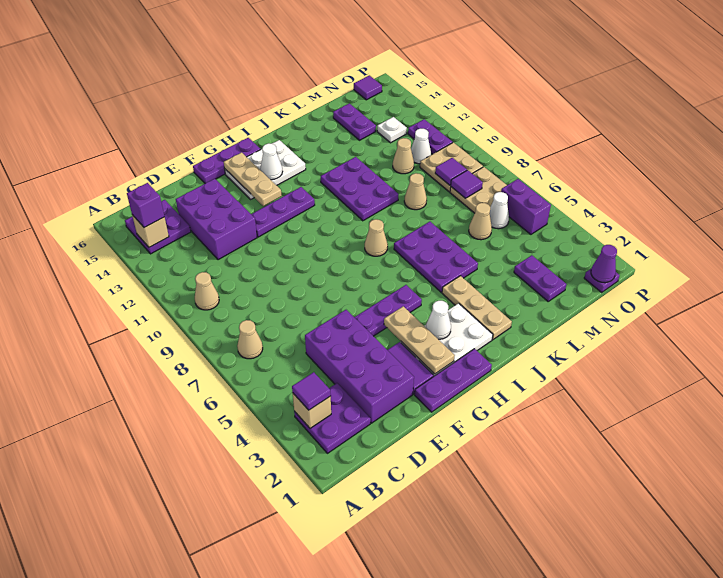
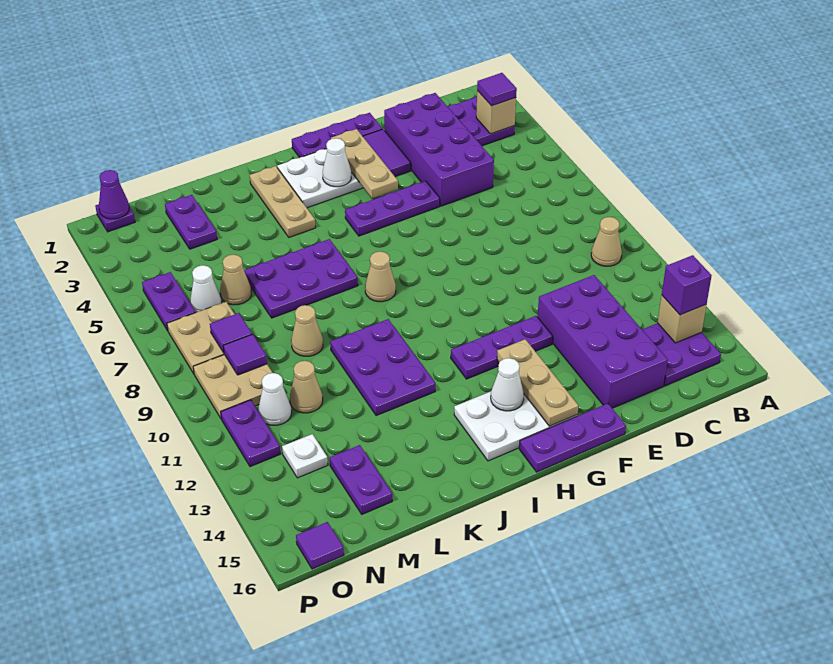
tan cone B7 level 1 -> none
purple brick D12:E14 level 1 -> purple brick D12:E15 level 1
purple plate J5:K7 level 1 -> purple plate J6:L7 level 1
purple brick O5:O6 level 1 -> purple plate O5:O6 level 1

